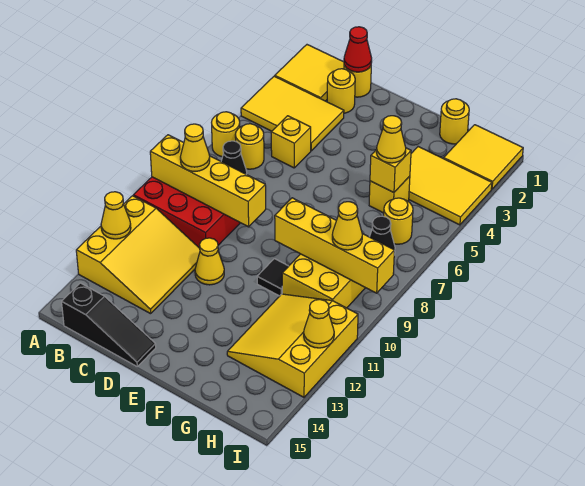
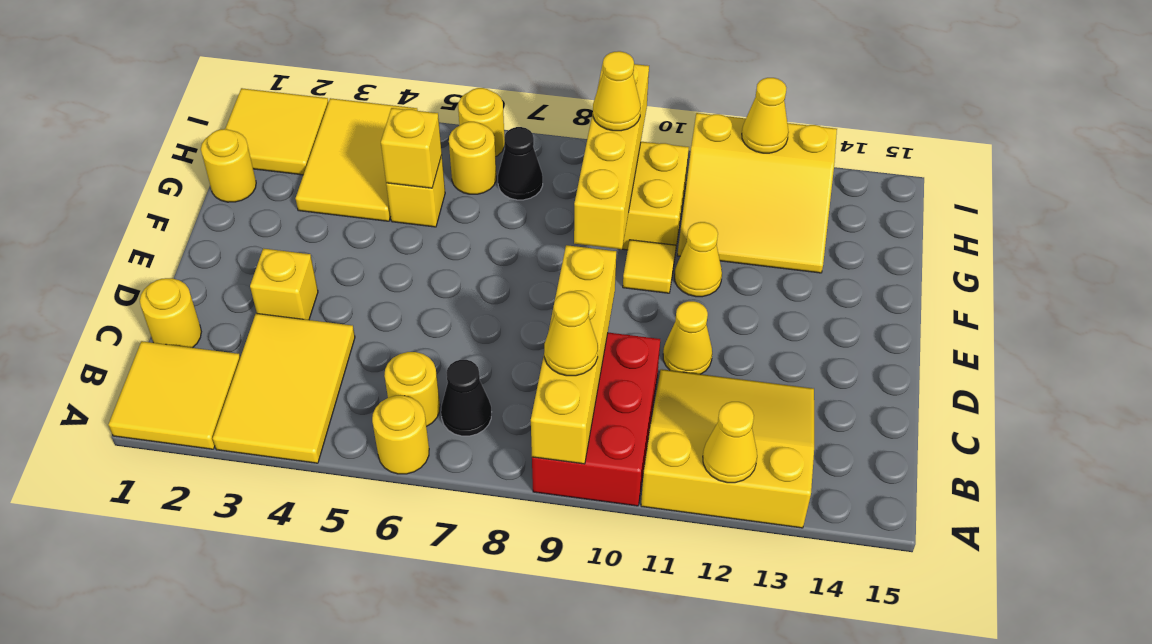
black slope B15:D15 level 1 top B -> none
red cone C1 level 2 -> none
yellow round brick C2 level 1 -> yellow round brick I6 level 1
yellow brick C5 level 1 -> yellow brick D3 level 1
black tile F10 level 1 -> yellow tile F10 level 1
yellow cone G5 level 3 -> yellow cone F11 level 1

